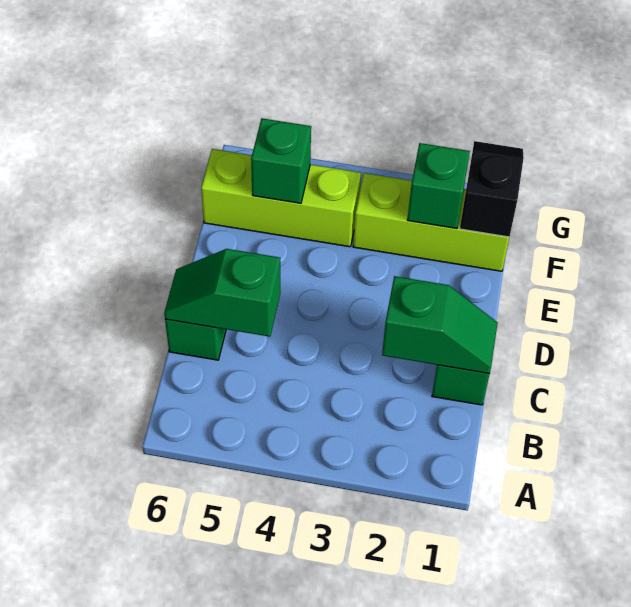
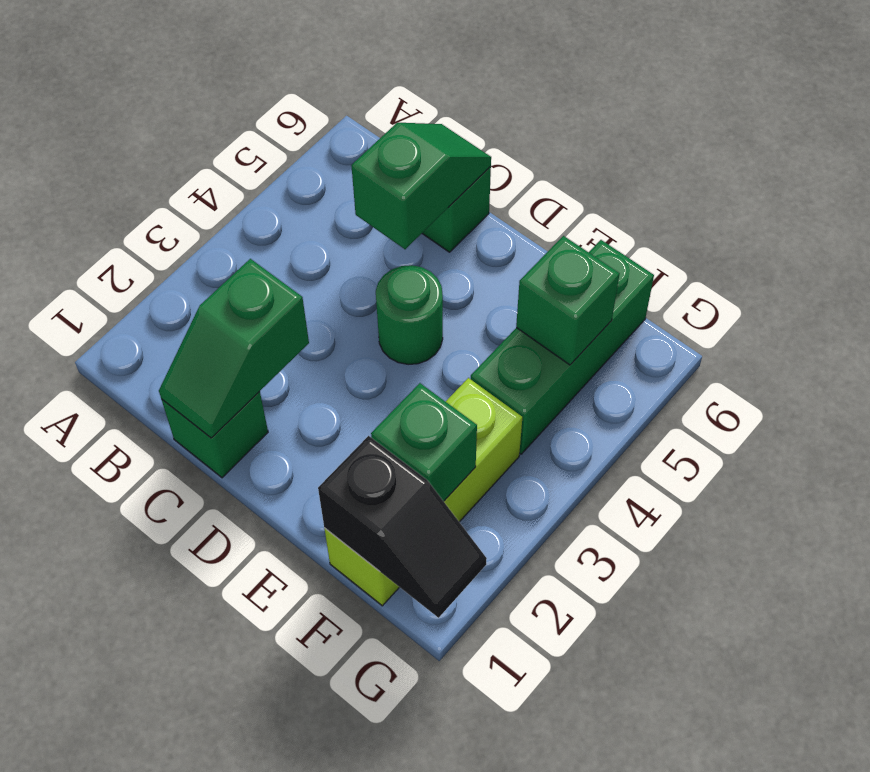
none -> green round brick D4 level 1
lime brick F4:F6 level 1 -> green brick F4:F6 level 1

